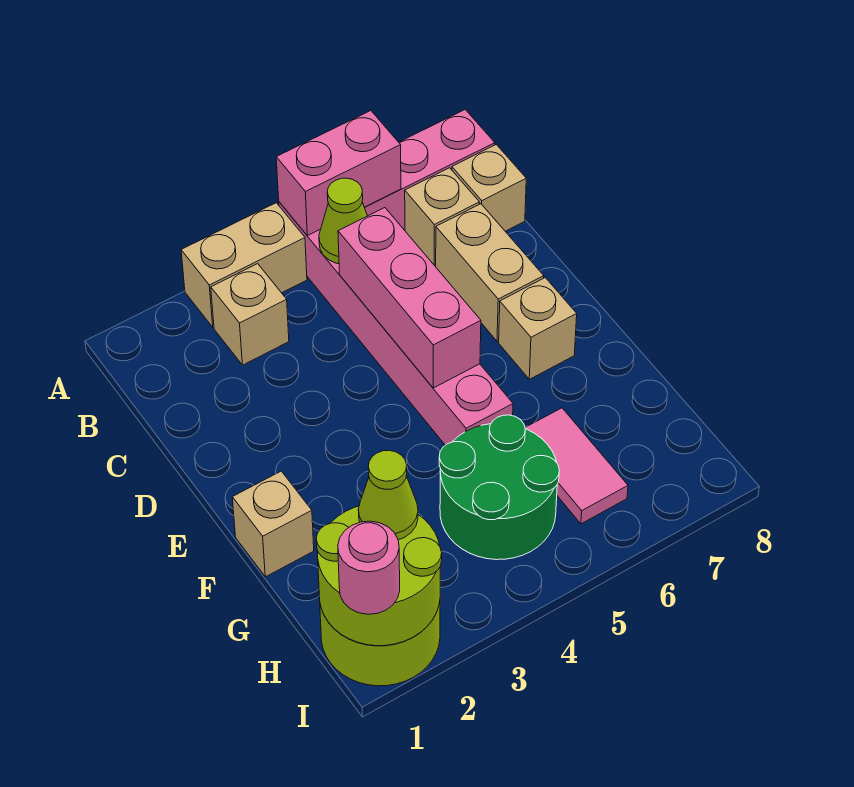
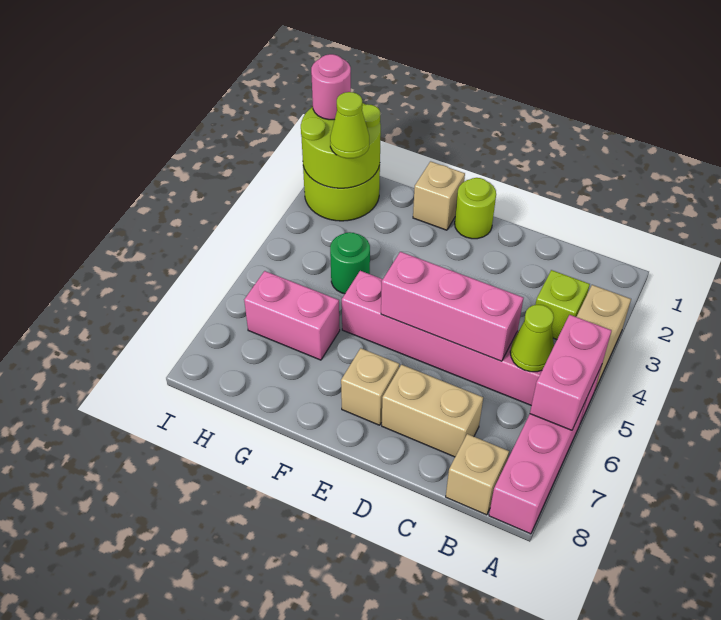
tan brick B3 level 1 -> lime brick B3 level 1
tan brick B7 level 1 -> none
none -> lime round brick E1 level 1
green round brick G4:H5 level 1 -> green round brick G4 level 1
pink tile G6:H6 level 1 -> pink brick G6:H6 level 1

